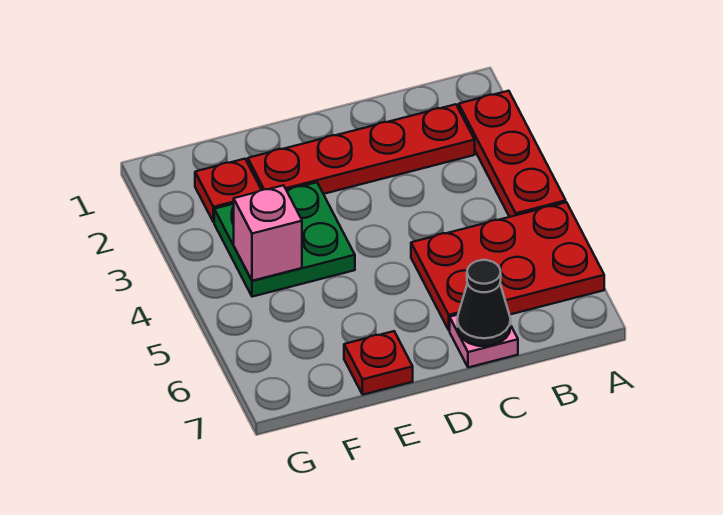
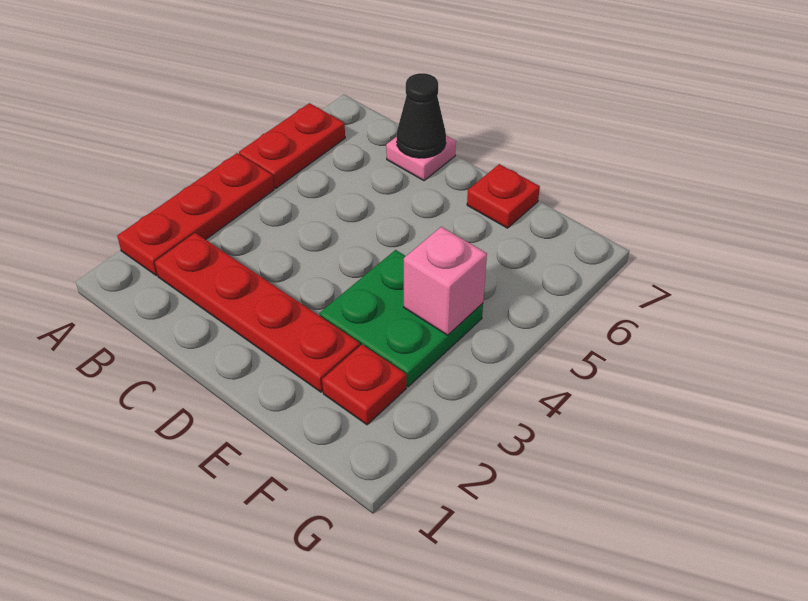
red plate A5:C6 level 1 -> red plate A5:A6 level 1

